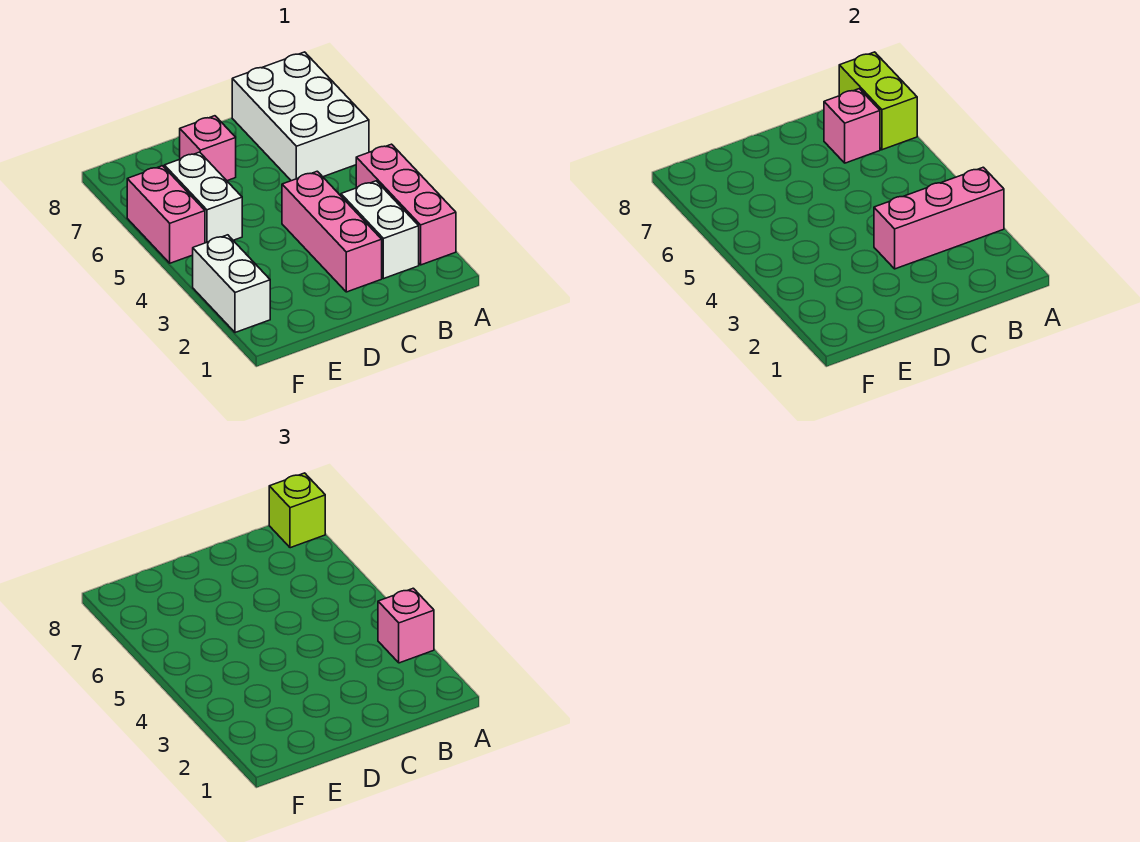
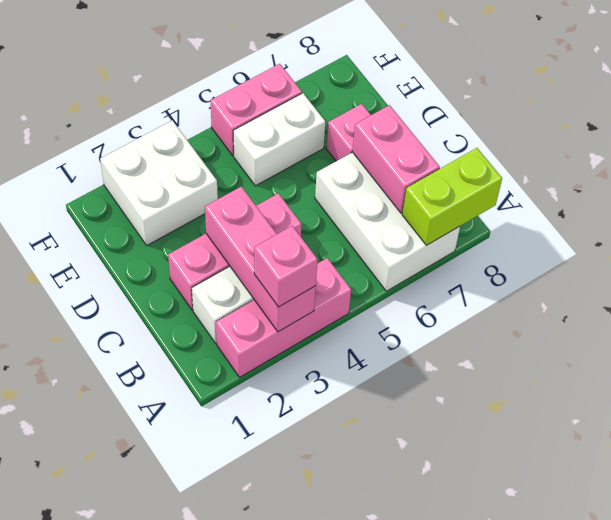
white brick A6:B8 level 1 -> white brick A6:C7 level 1
lime brick A8 level 3 -> none
pink brick B7 level 2 -> pink brick B7:C7 level 2
white brick F2:F3 level 1 -> white brick E2:F3 level 1

